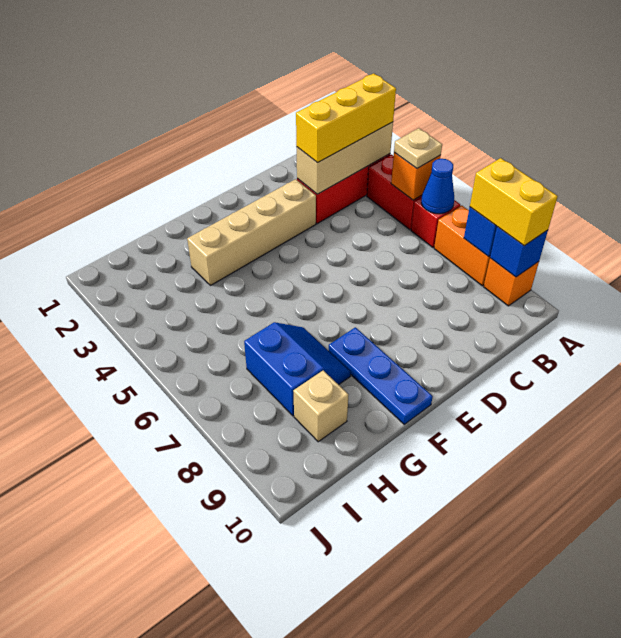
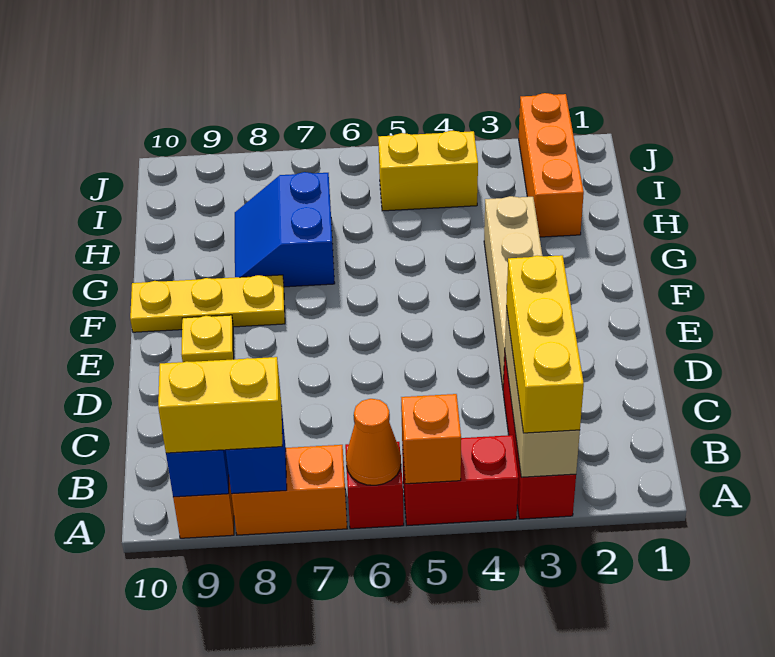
tan plate A5 level 3 -> none
blue cone A6 level 2 -> orange cone A6 level 2
none -> yellow plate E9 level 1
blue plate F8:F10 level 1 -> yellow plate F8:F10 level 1
blue slope G7:H8 level 1 top H -> blue slope G7:H8 level 1 top 7
none -> orange brick H2:J2 level 1
tan brick H9 level 1 -> none
none -> yellow brick I4:I5 level 1

